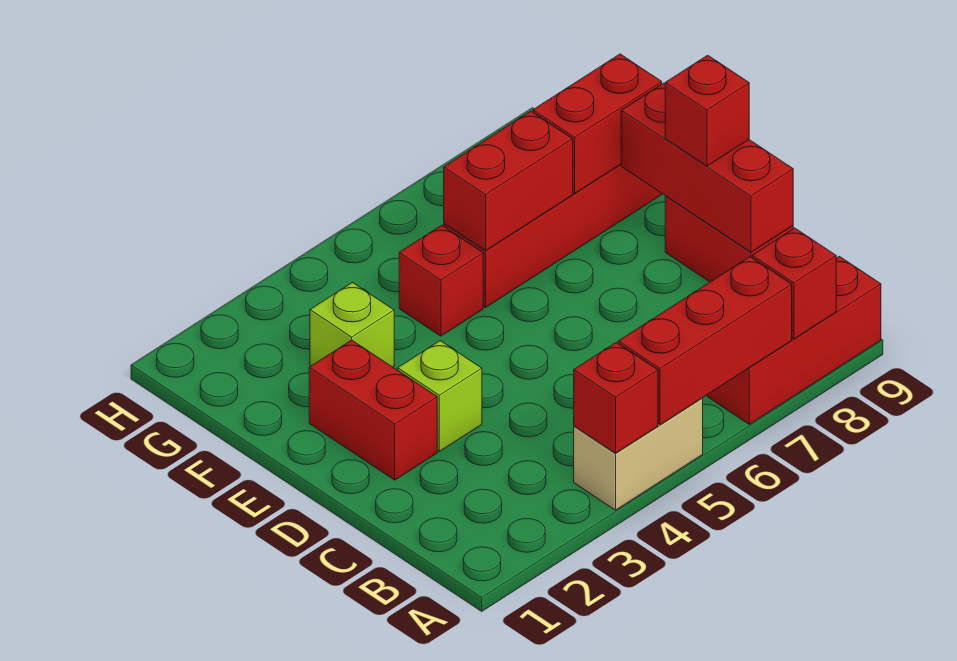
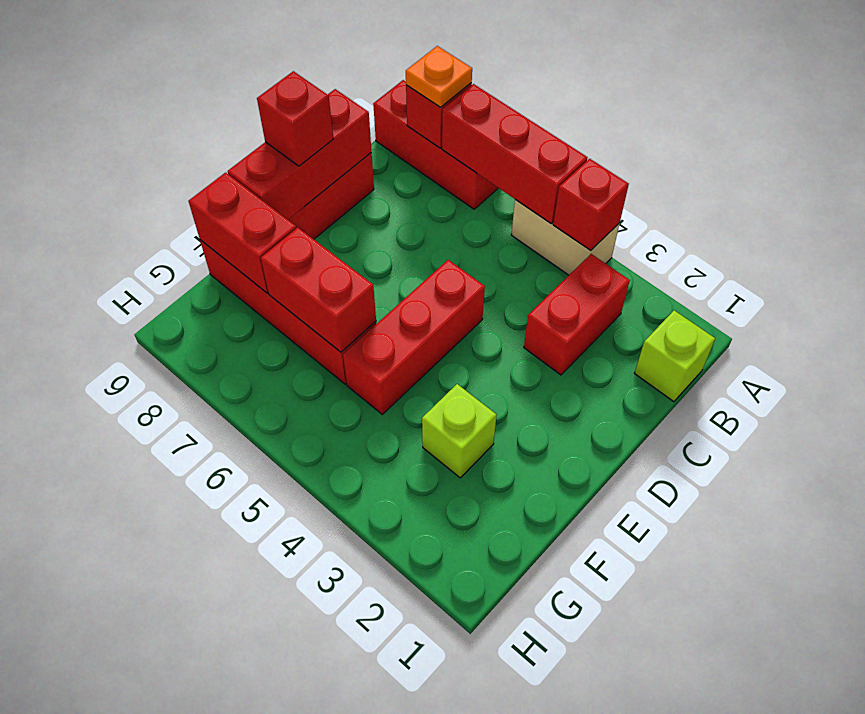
none -> orange plate A8 level 3
red brick D2:E2 level 1 -> red brick B3:C3 level 1
lime brick D3 level 1 -> lime brick B1 level 1
red brick F5 level 1 -> red brick D5:F5 level 1

